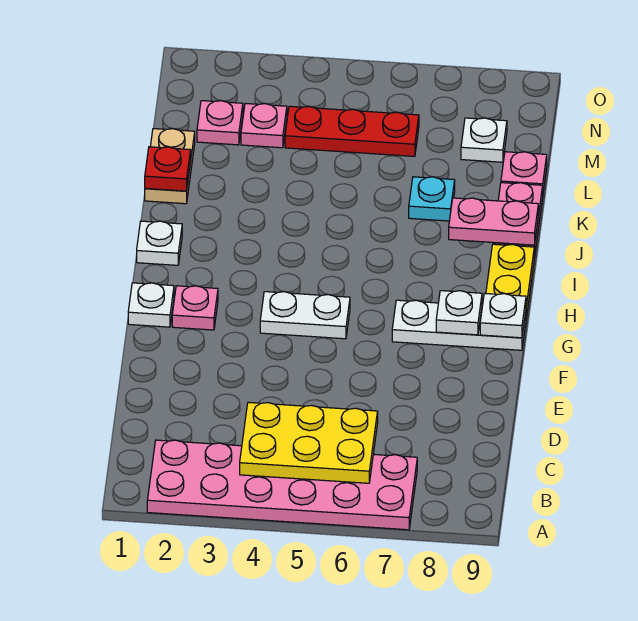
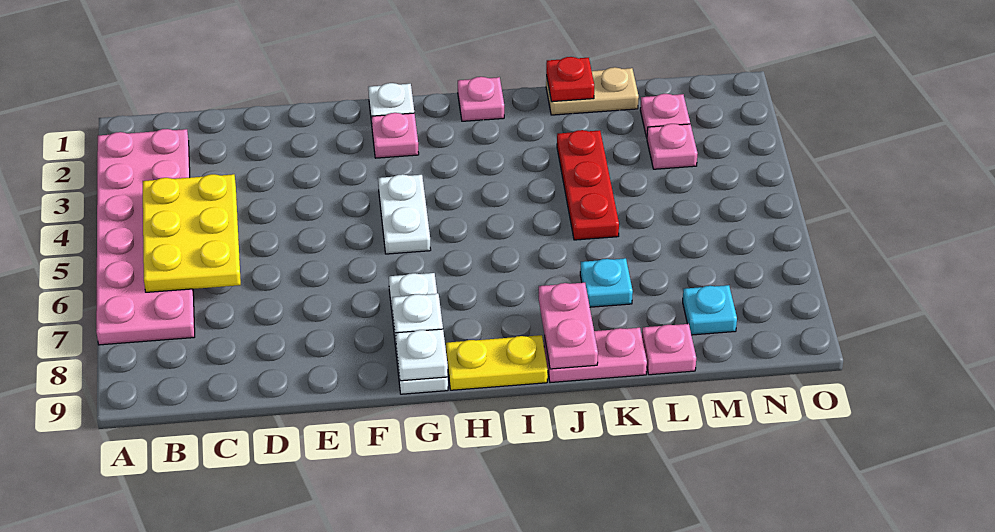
white plate I1 level 1 -> pink plate I1 level 1
red plate M4:M6 level 1 -> red plate K3:K5 level 1
white plate M8 level 1 -> cyan plate M8 level 1

